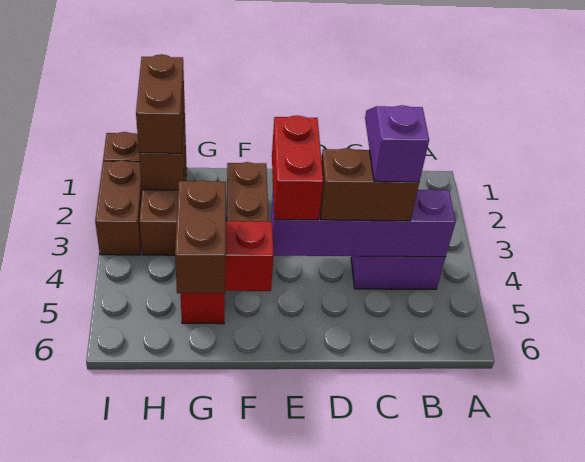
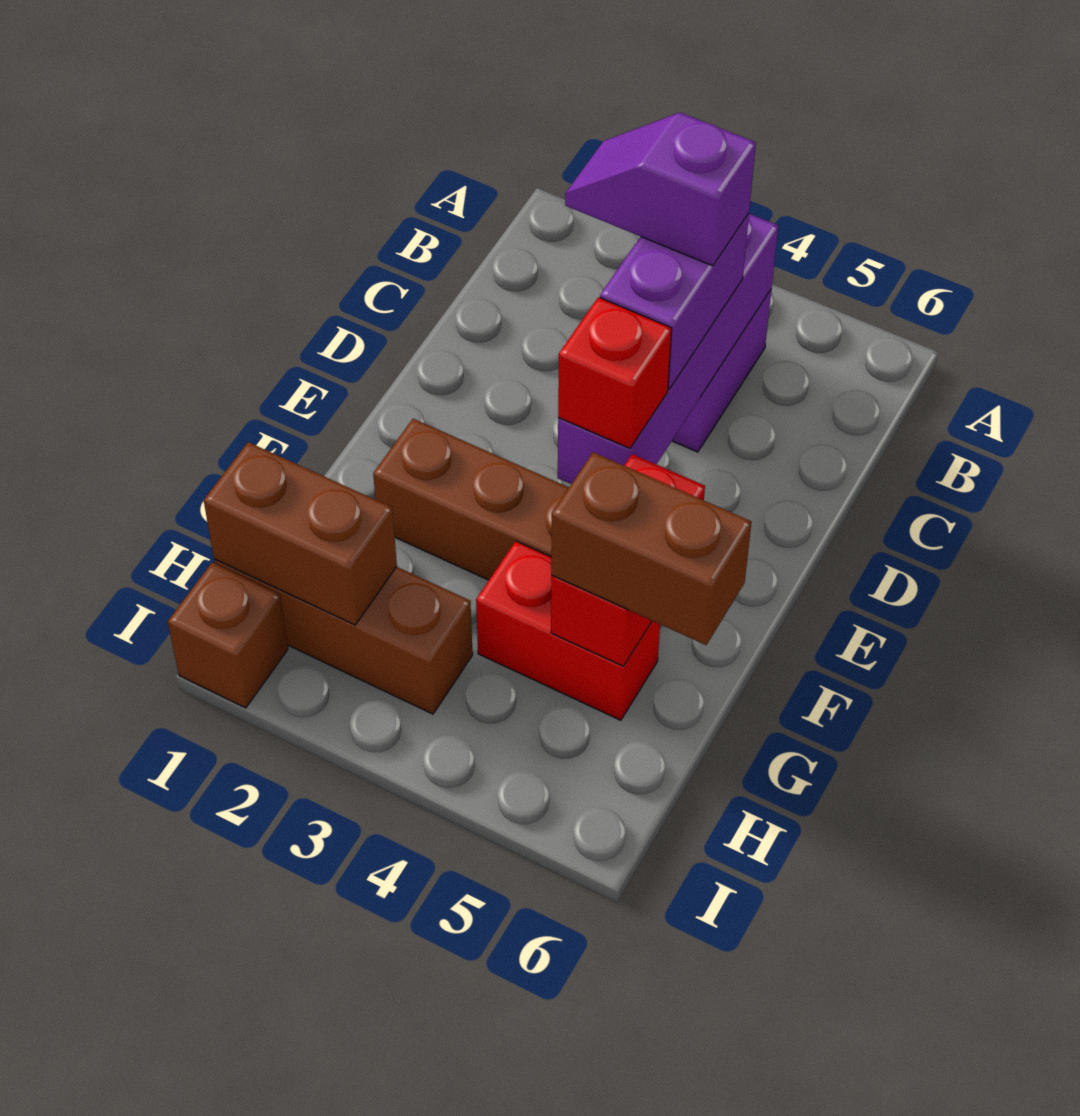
brown brick C4:D4 level 3 -> purple brick C4:D4 level 3
red brick E3:E4 level 3 -> red brick E4 level 3
brown brick H1:H2 level 3 -> none
brown brick I2:I3 level 1 -> none

